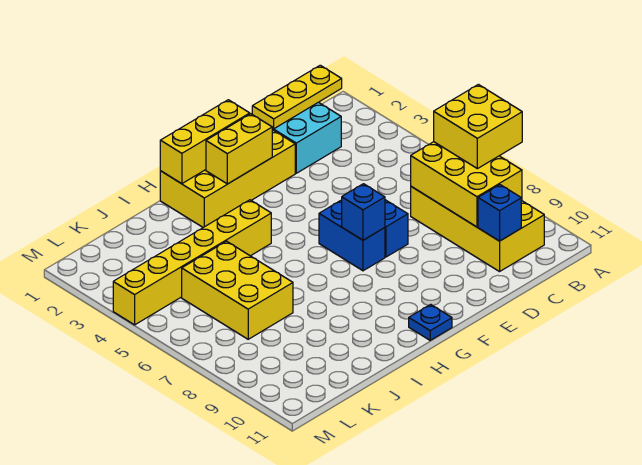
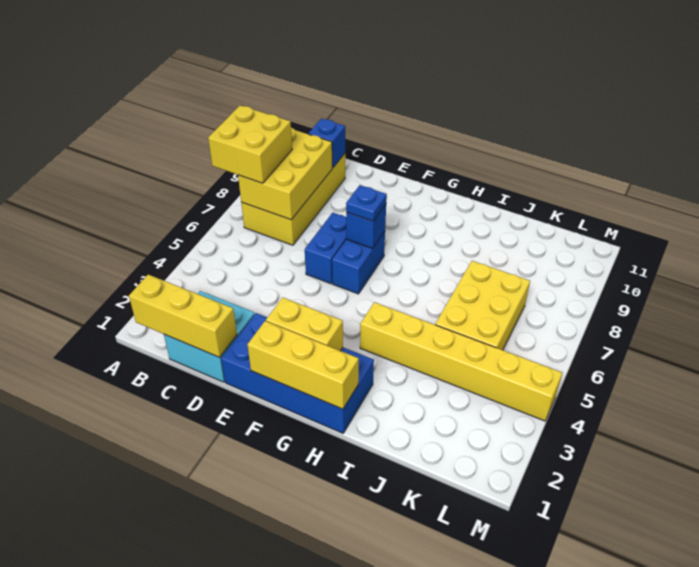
yellow plate B1:D1 level 2 -> yellow brick B1:D1 level 2
yellow brick E1:H2 level 1 -> blue brick E1:H2 level 1
blue plate G11 level 1 -> blue plate F7 level 3

